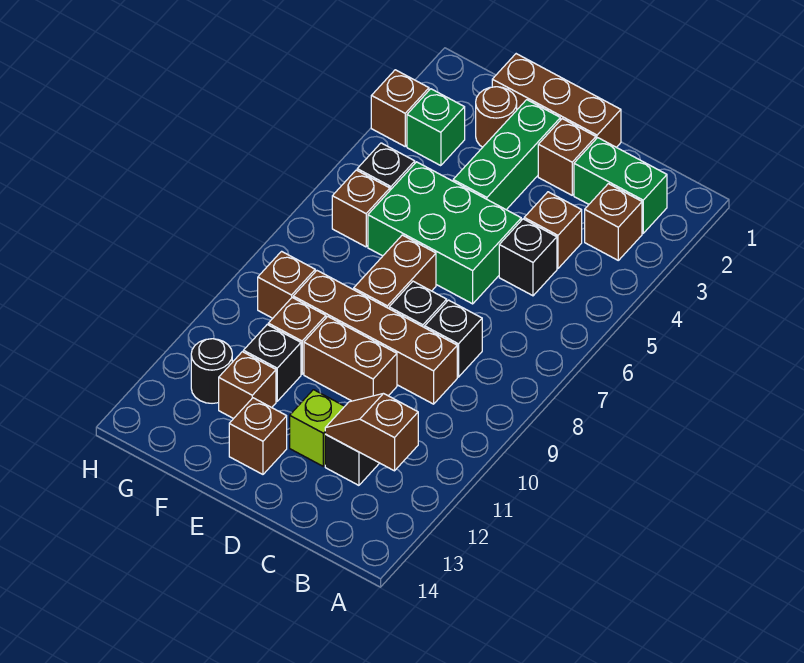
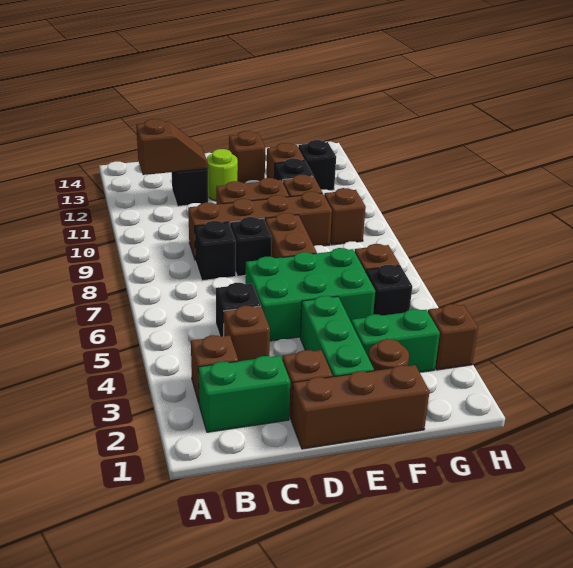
lime brick D12 level 1 -> lime round brick D12 level 1
green brick G3 level 1 -> green brick F3:G3 level 1
black round brick G12 level 1 -> black brick G12 level 1

